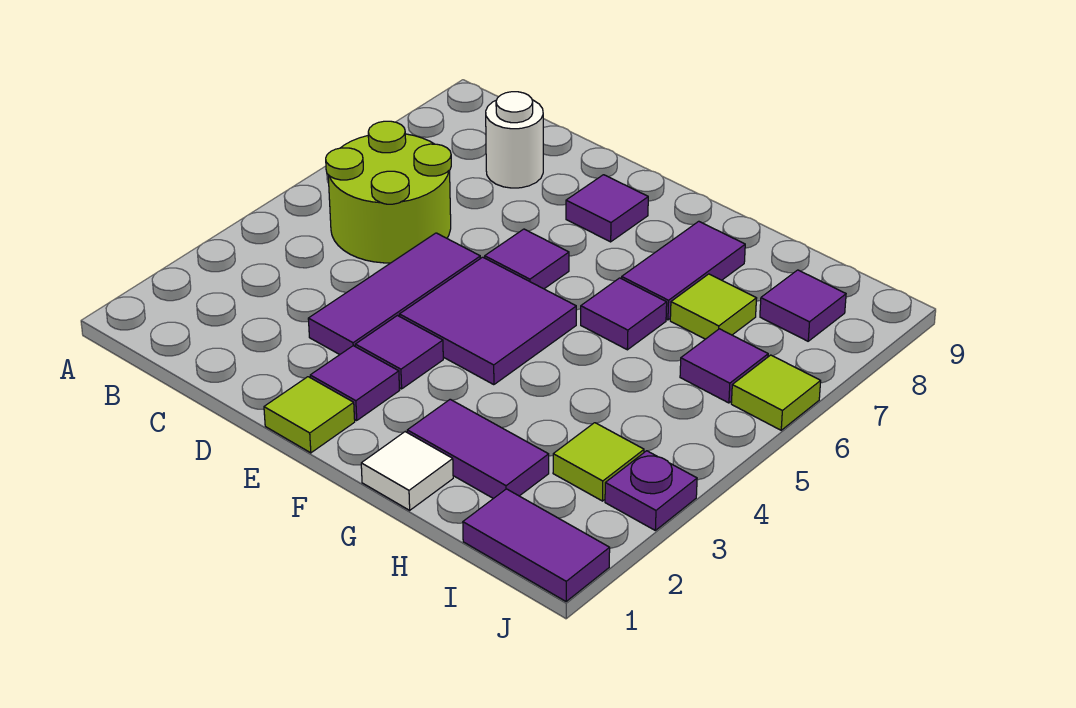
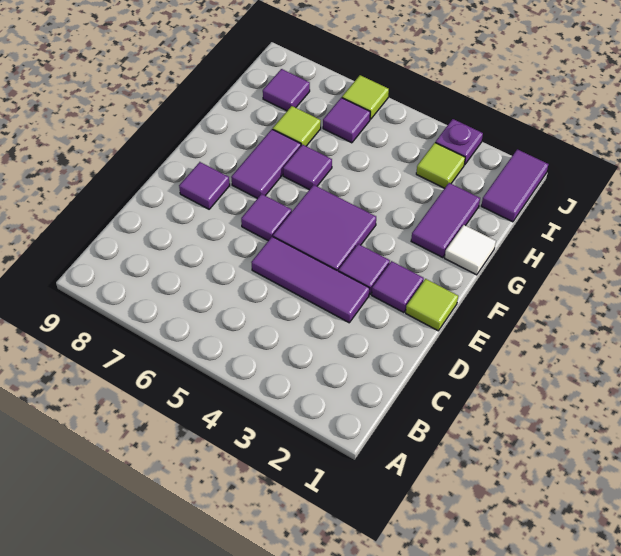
lime round brick B5:C6 level 1 -> none
white round brick C8 level 1 -> none
purple tile G7:G8 level 1 -> purple tile F7:G7 level 1

